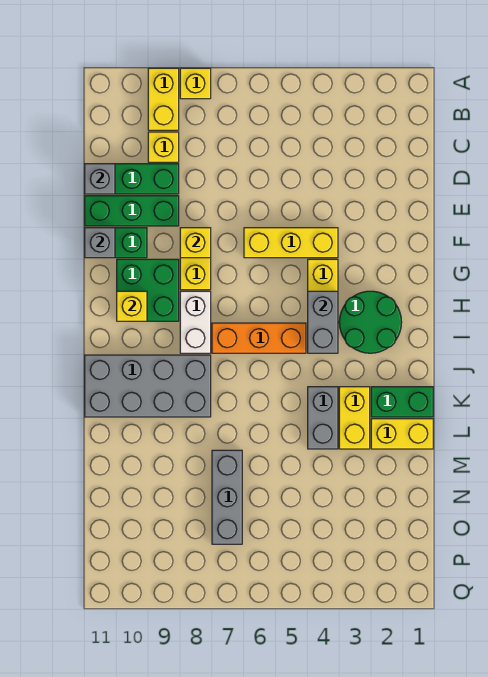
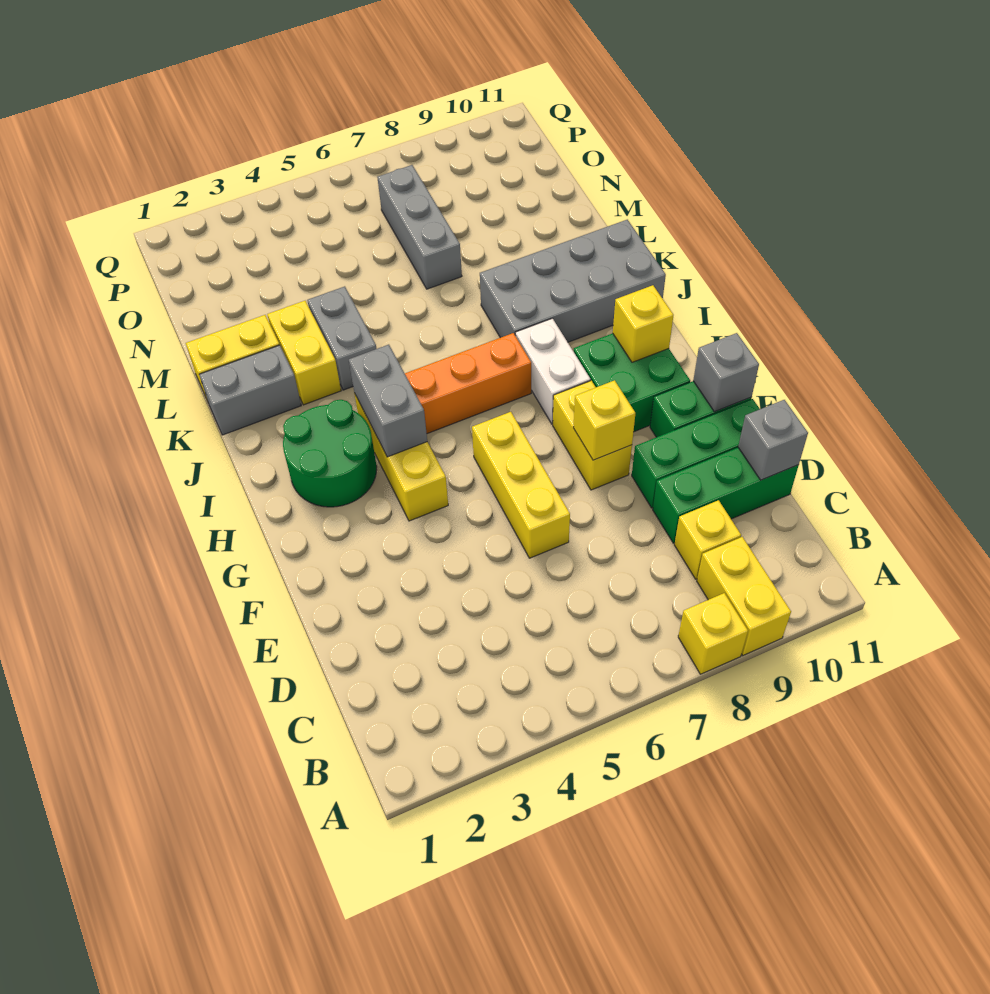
yellow brick F4:F6 level 1 -> yellow brick E6:G6 level 1
green brick K1:K2 level 1 -> grey brick K1:K2 level 1

